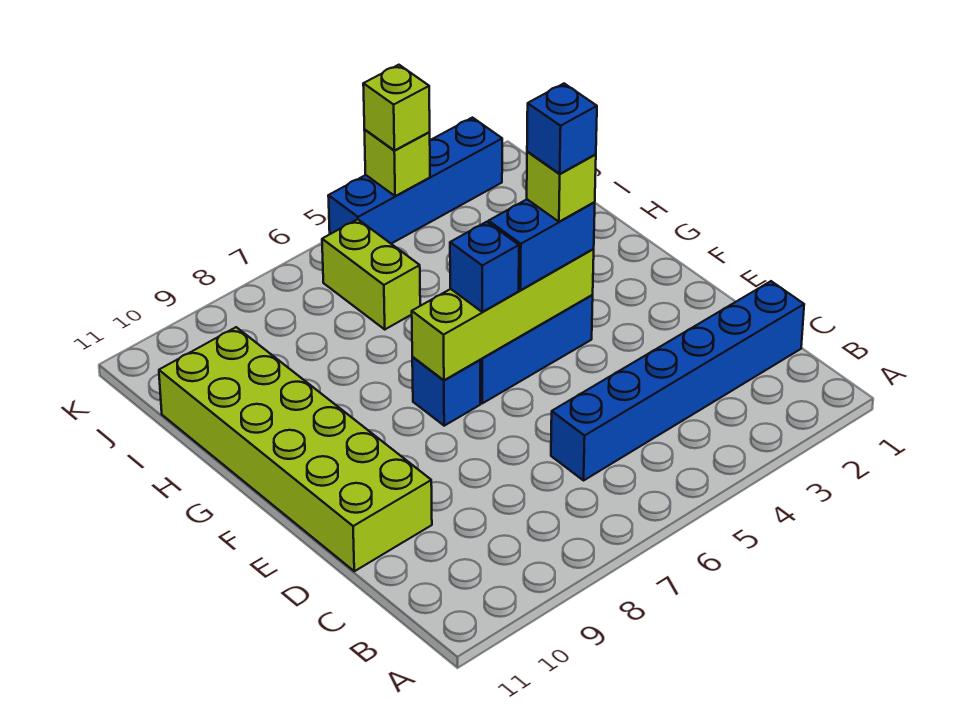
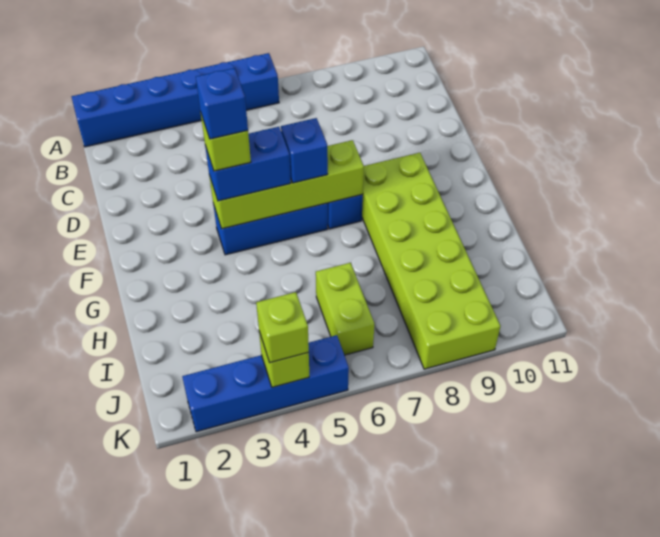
blue brick C1:C6 level 1 -> blue brick A1:A6 level 1
lime brick D10:I11 level 1 -> lime brick F8:K9 level 1

